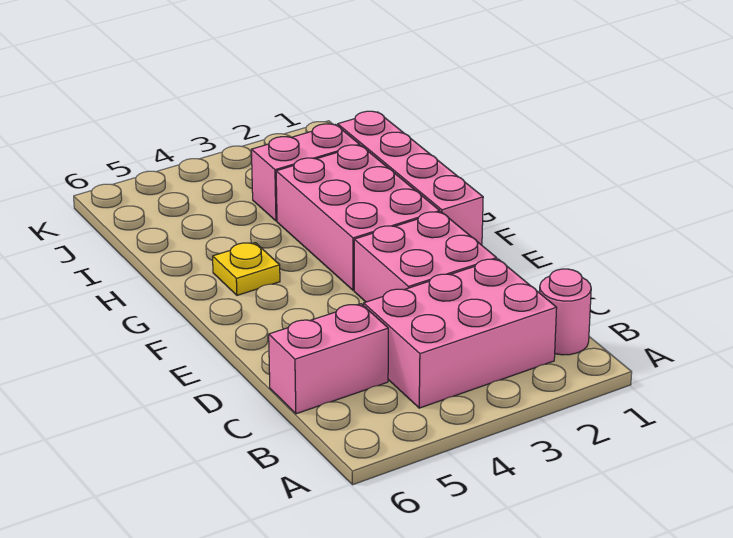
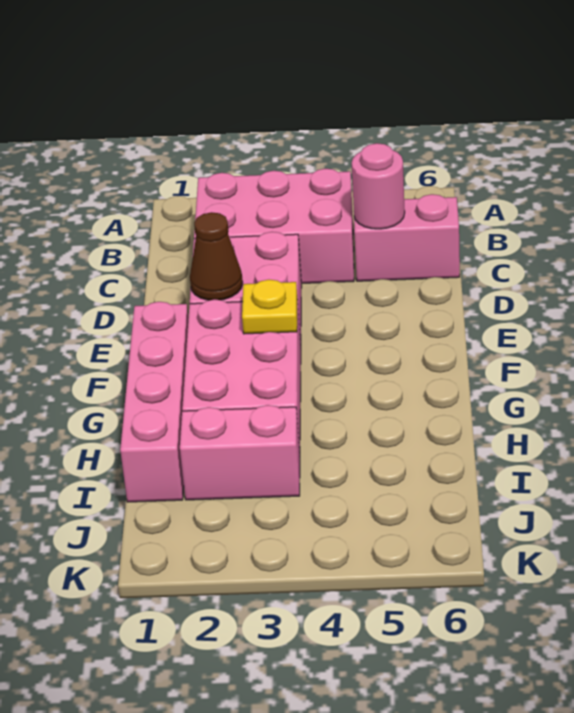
pink round brick B1 level 1 -> pink round brick C5 level 2
none -> brown cone E2 level 2
yellow plate G5 level 1 -> yellow plate F3 level 2

